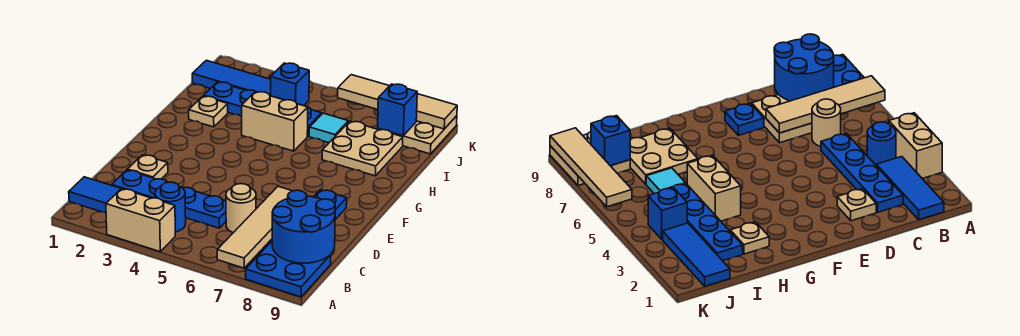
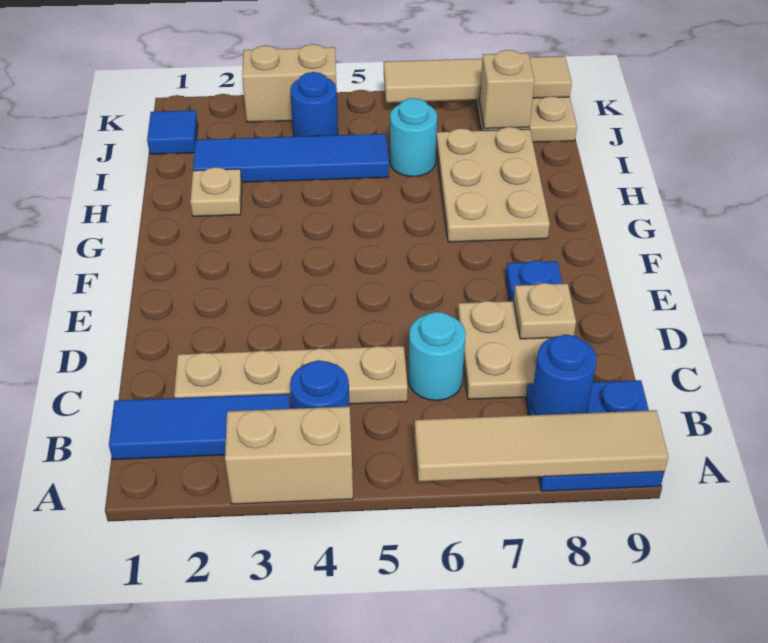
tan tile A7:D7 level 2 -> tan tile A6:A9 level 2
blue round brick B8:C9 level 2 -> blue round brick B8 level 2
blue plate C2:C5 level 1 -> tan plate C2:C5 level 1
tan round brick C6 level 1 -> cyan round brick C6 level 1
tan plate D2 level 1 -> tan plate D8 level 2
tan brick H4:H5 level 1 -> tan brick K3:K4 level 1
tan plate H7:I8 level 1 -> tan plate G7:I8 level 1
blue plate I2:I5 level 1 -> blue tile I2:I5 level 1
cyan tile I6 level 1 -> cyan round brick I6 level 1
blue tile J1:J3 level 1 -> blue tile J1 level 1
blue brick J4 level 1 -> blue round brick J4 level 1
blue brick J8 level 2 -> tan brick J8 level 2

